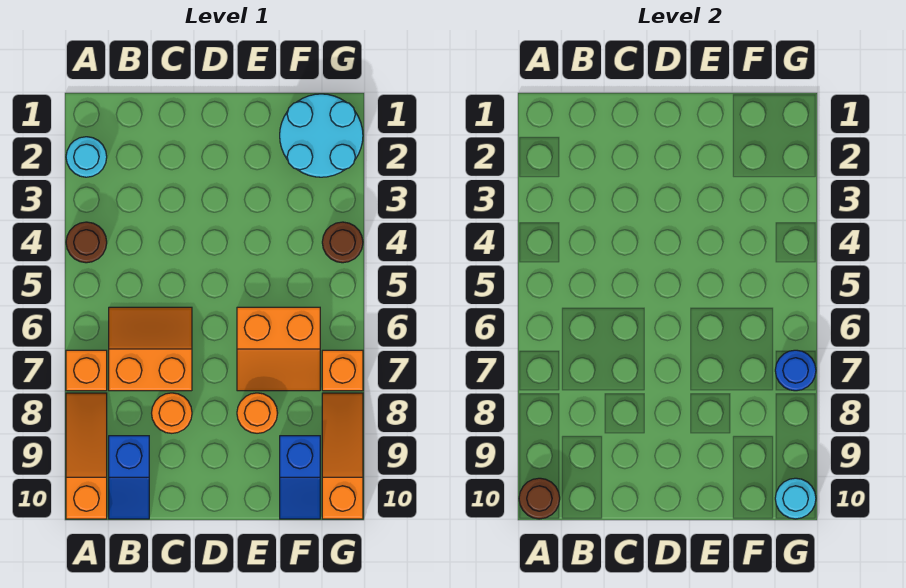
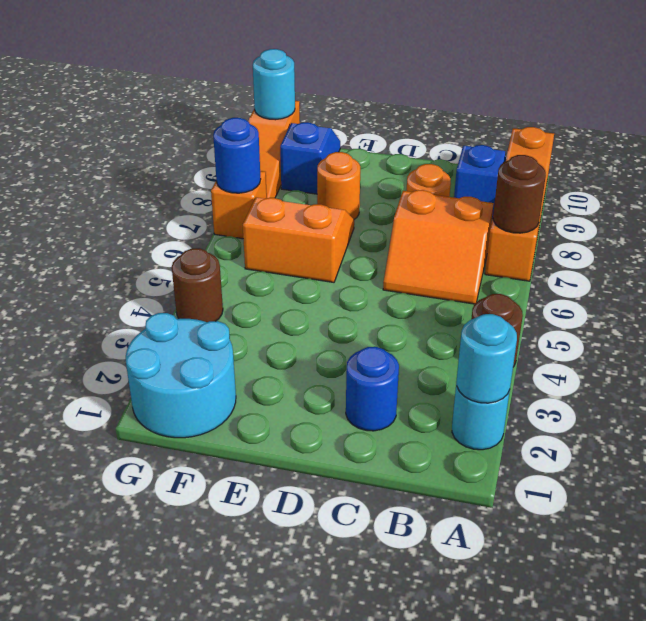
none -> cyan round brick A2 level 2
brown round brick A10 level 2 -> brown round brick A7 level 2
none -> blue round brick C2 level 1

